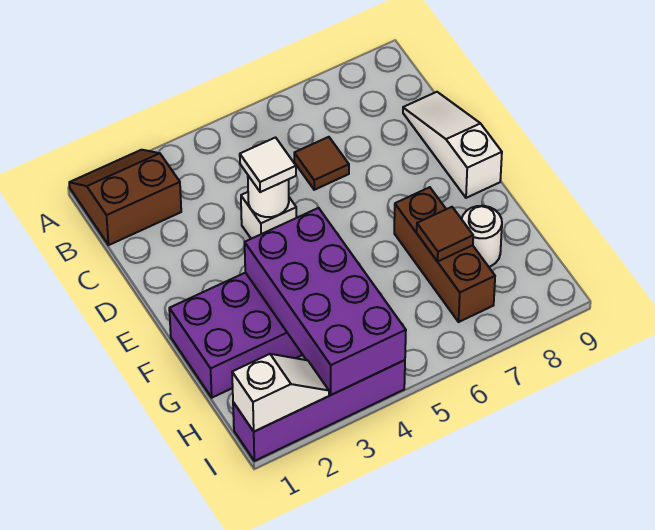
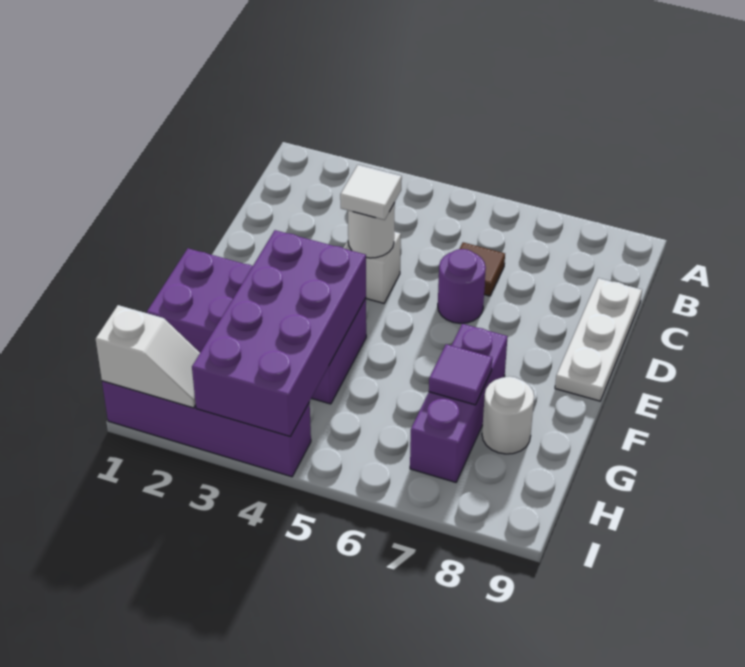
brown slope A1:B2 level 1 top B -> none
white slope C9:E9 level 1 top E -> white plate C9:E9 level 1
none -> purple round brick D6 level 1
brown brick F7:H7 level 1 -> purple brick F7:H7 level 1
brown tile G7 level 2 -> purple tile G7 level 2

